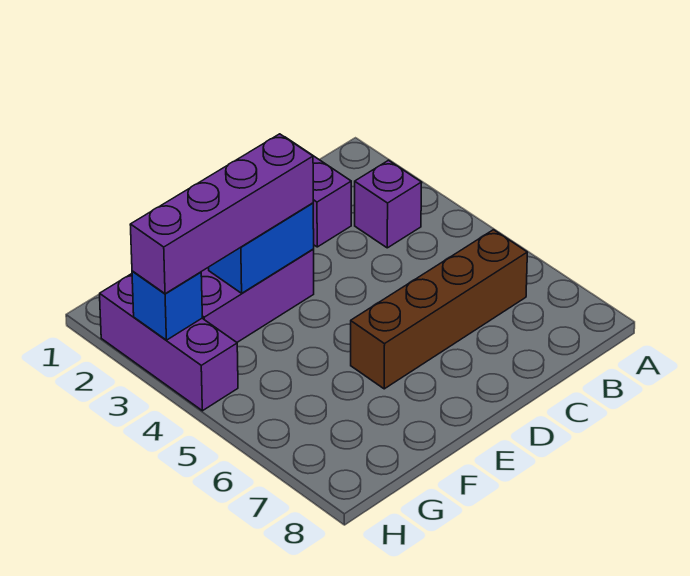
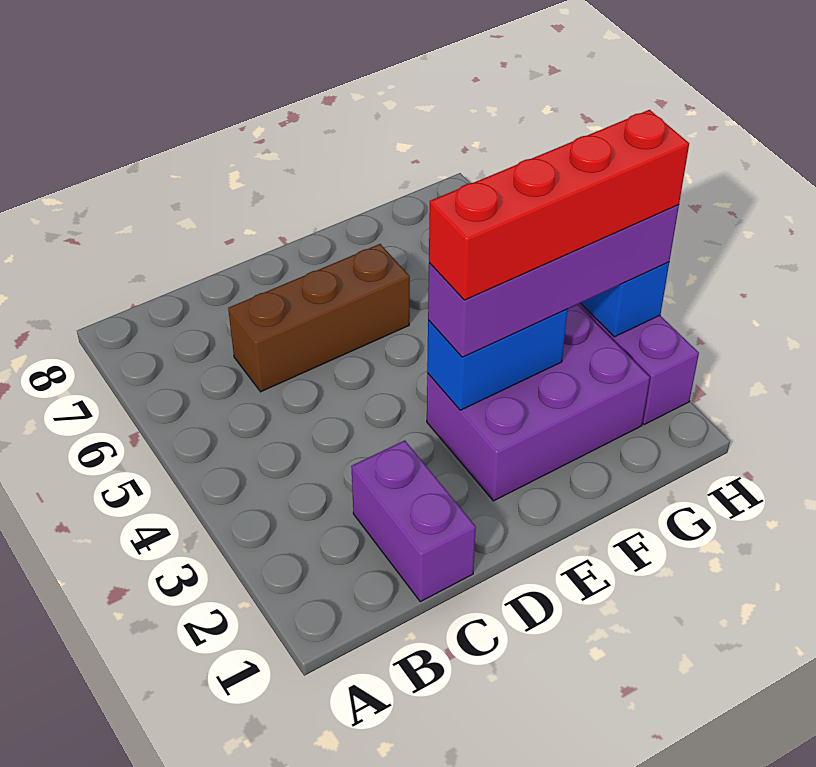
purple brick B3 level 1 -> none
brown brick B6:E6 level 1 -> brown brick C6:E6 level 1
none -> red brick E3:H3 level 4

